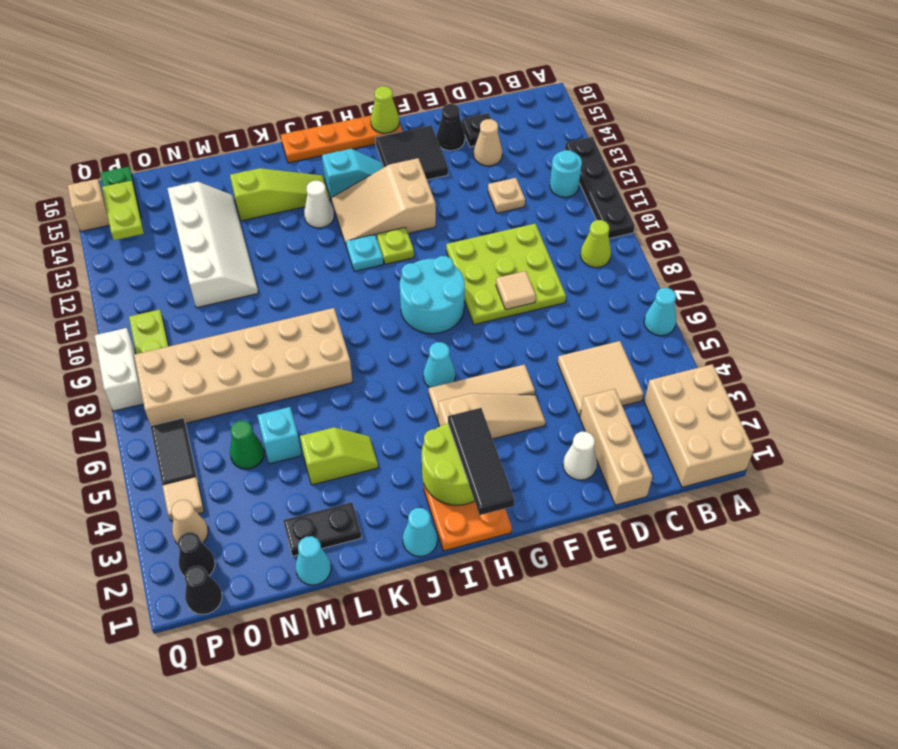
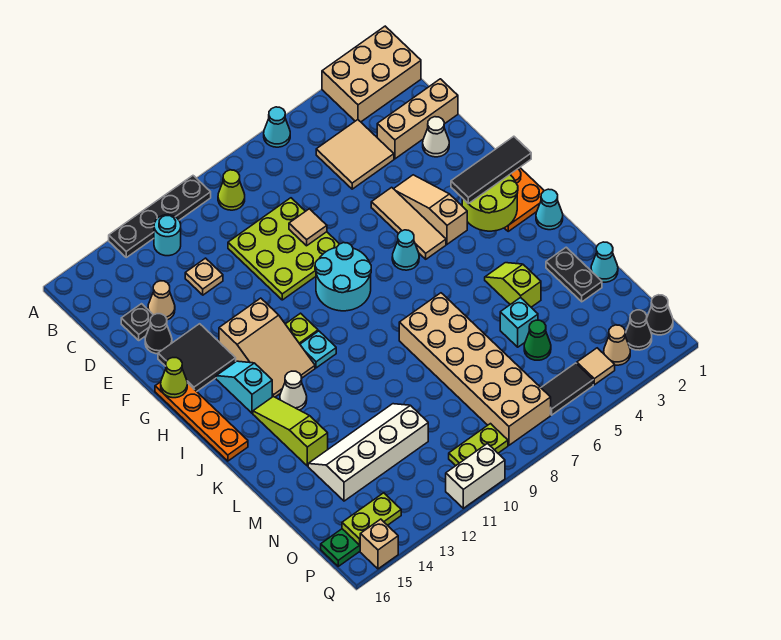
white brick Q8:Q9 level 1 -> white brick Q10:Q11 level 1

